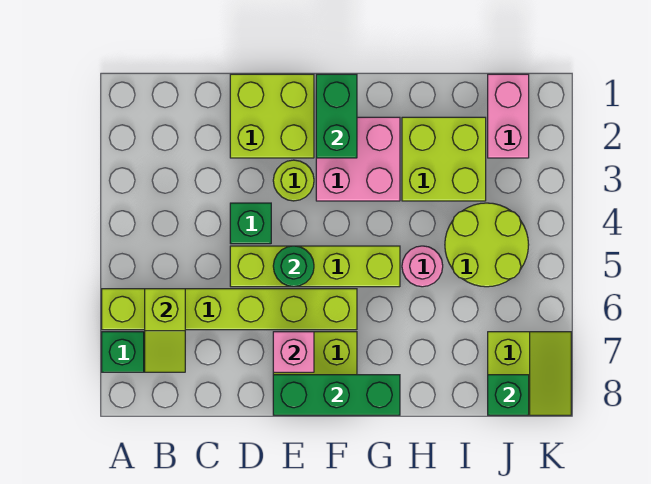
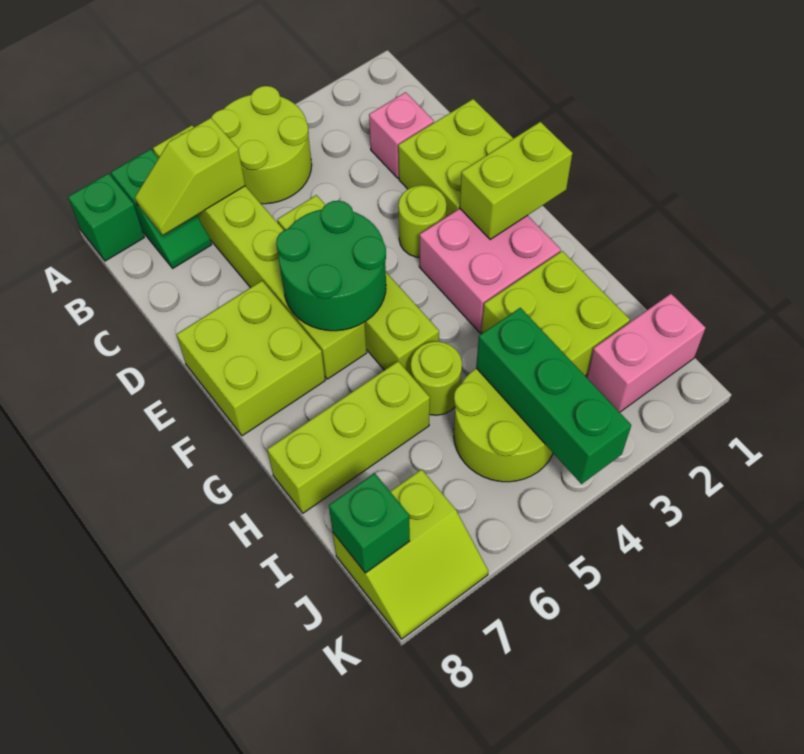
none -> lime round brick A4:B5 level 1
green brick D4 level 1 -> green brick A8 level 1
green round brick E5 level 2 -> green round brick E5:F6 level 2
pink brick E7 level 2 -> pink brick C2 level 1
green brick E8:G8 level 2 -> green brick I4:K4 level 2
green brick F1:F2 level 2 -> lime brick F1:F2 level 2
pink round brick H5 level 1 -> lime round brick H5 level 1
none -> lime brick H6:H8 level 1

